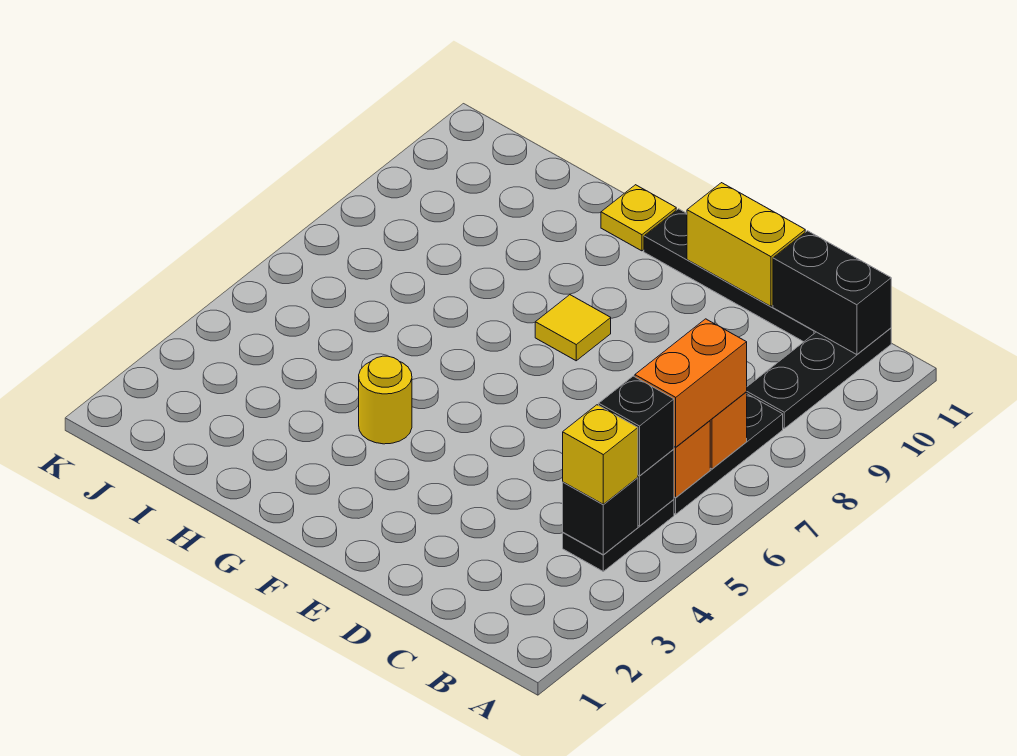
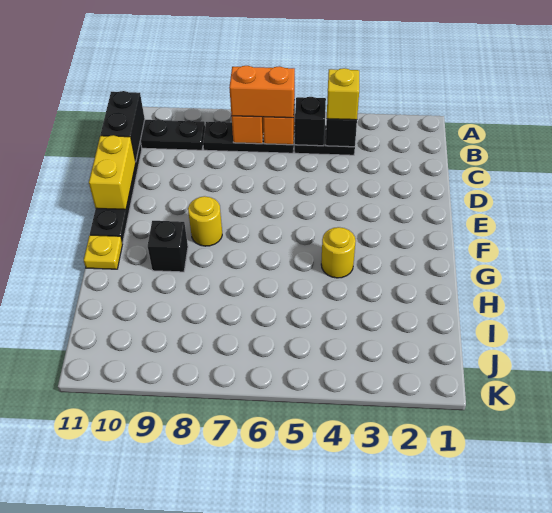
black brick B5 level 3 -> black brick G9 level 1
yellow tile F8 level 1 -> yellow round brick F8 level 1

